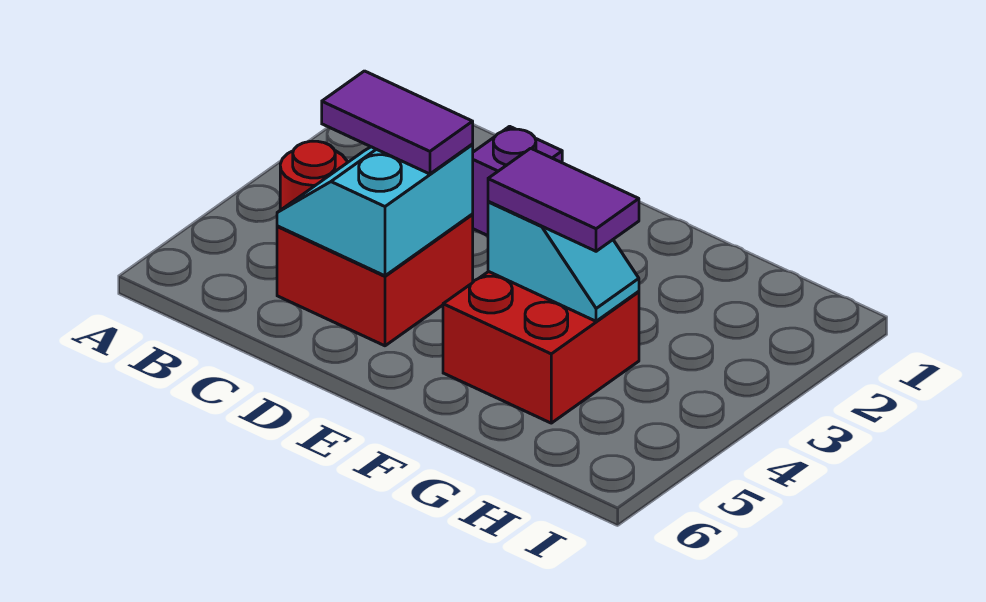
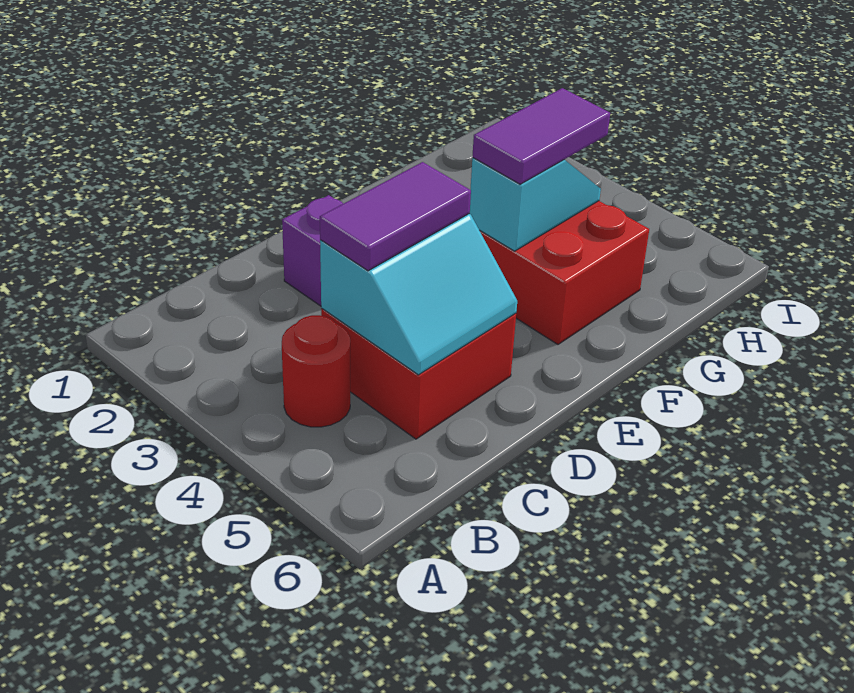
cyan slope C4:D5 level 2 top D -> cyan slope C4:D5 level 2 top 4

